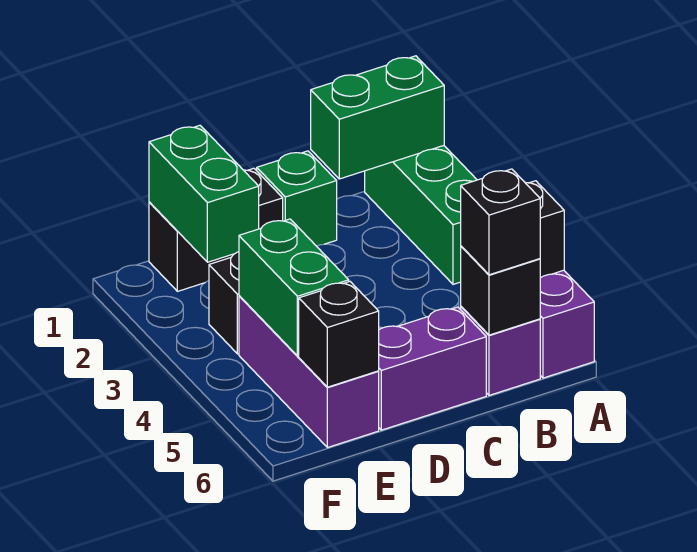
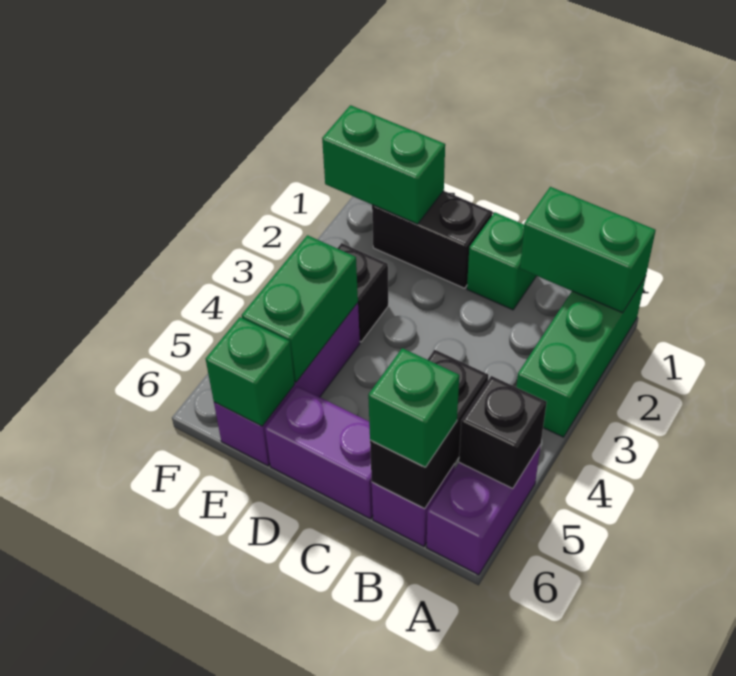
black brick B6 level 2 -> black brick B5:B6 level 2
black brick B6 level 3 -> green brick B6 level 3
green brick E1:E2 level 2 -> green brick E1:F1 level 2
black brick E6 level 2 -> green brick E6 level 2

